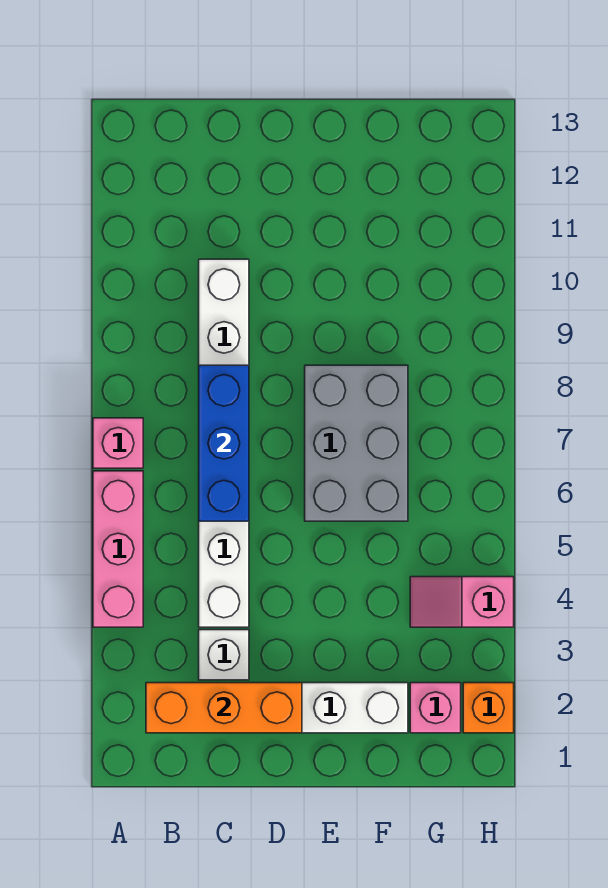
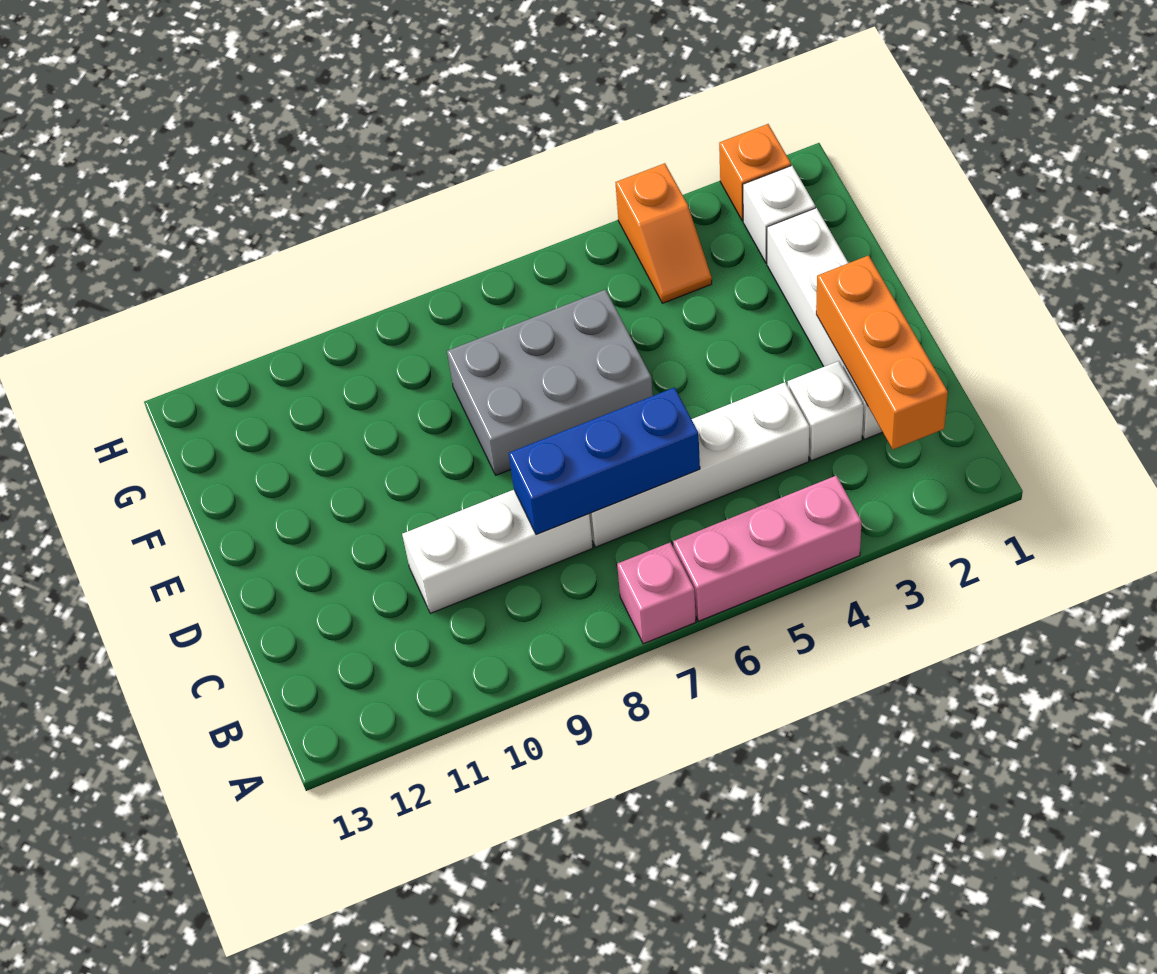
pink brick G2 level 1 -> white brick G2 level 1
pink slope G4:H4 level 1 top H -> orange slope G4:H4 level 1 top H

